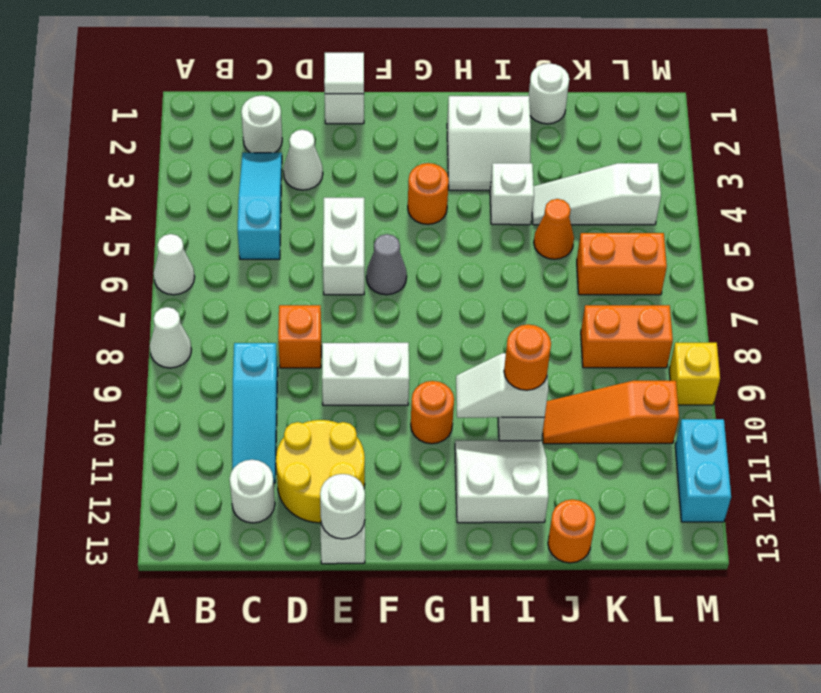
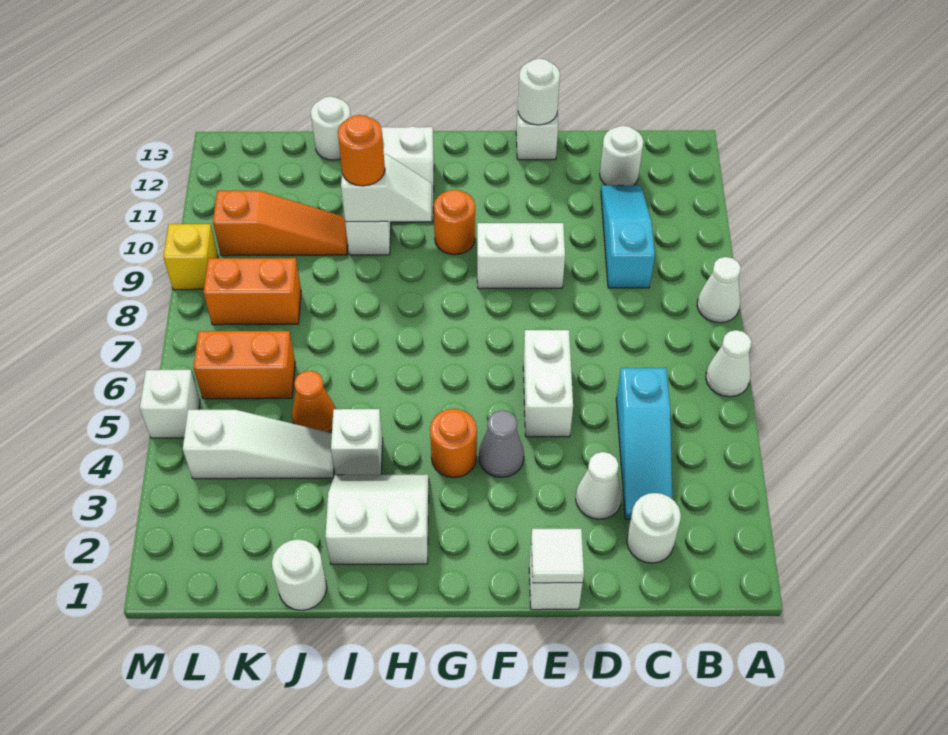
orange brick D8 level 1 -> none
yellow round brick D11:E12 level 1 -> none
grey cone F6 level 1 -> grey cone F4 level 1
orange round brick J13 level 1 -> white round brick J13 level 1
none -> white brick M5 level 1
cyan brick M11:M12 level 1 -> none

